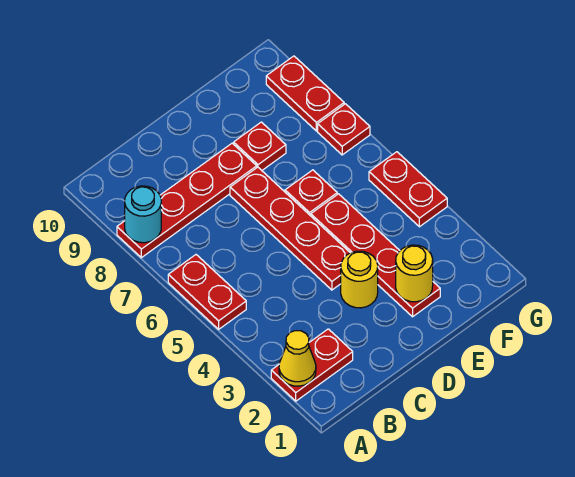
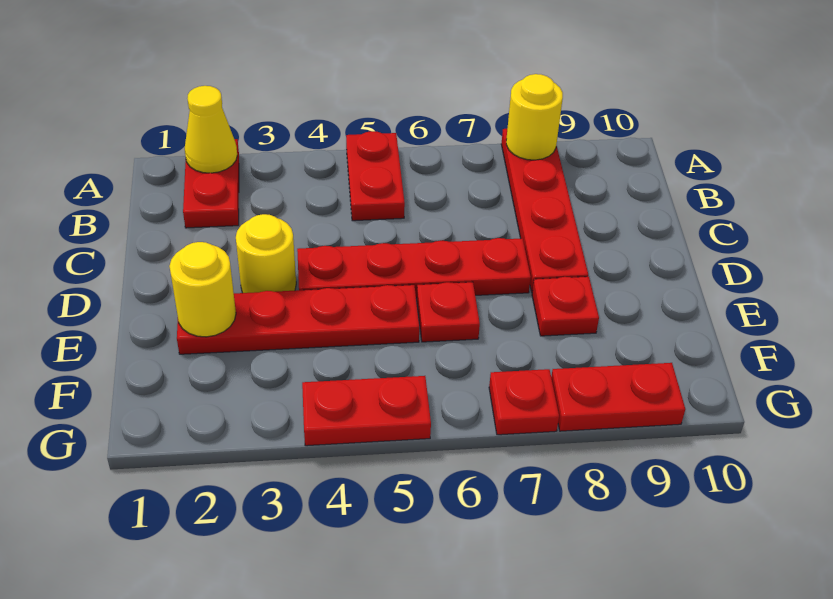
red plate A5:A6 level 1 -> red plate A5:B5 level 1
cyan round brick A8 level 2 -> yellow round brick A8 level 2

